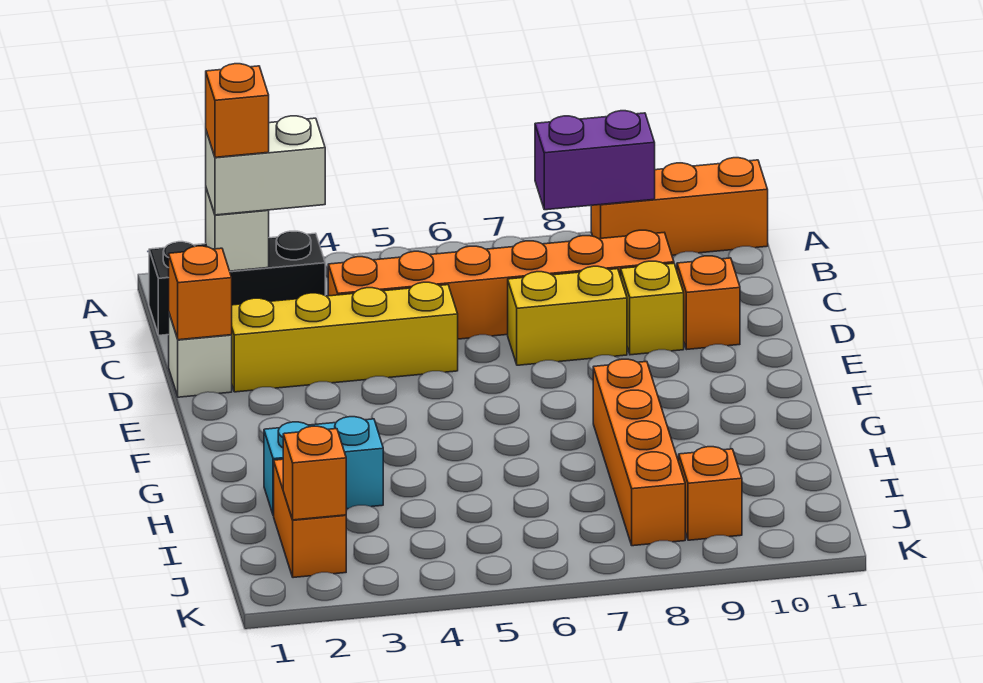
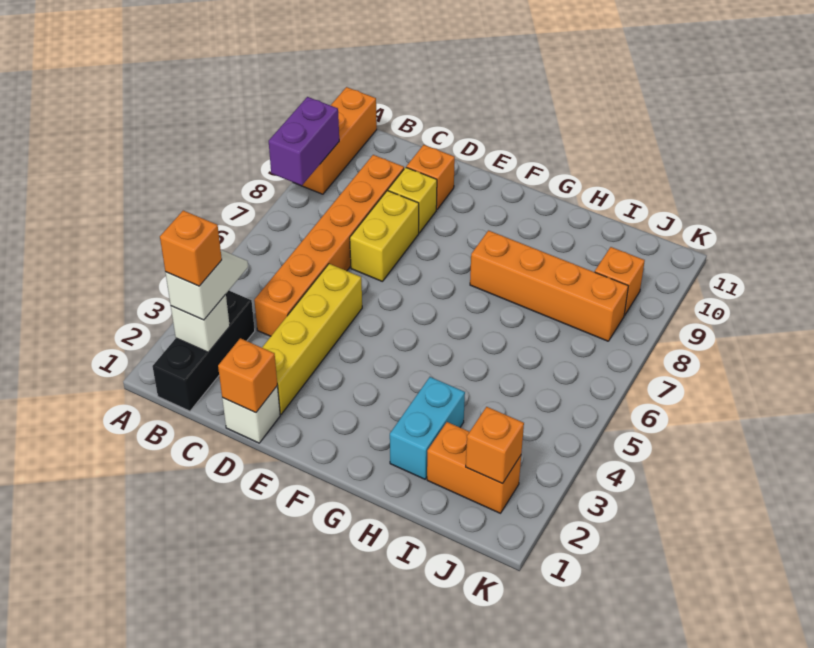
white brick B2:B3 level 3 -> white slope B2:B3 level 3 top 2

